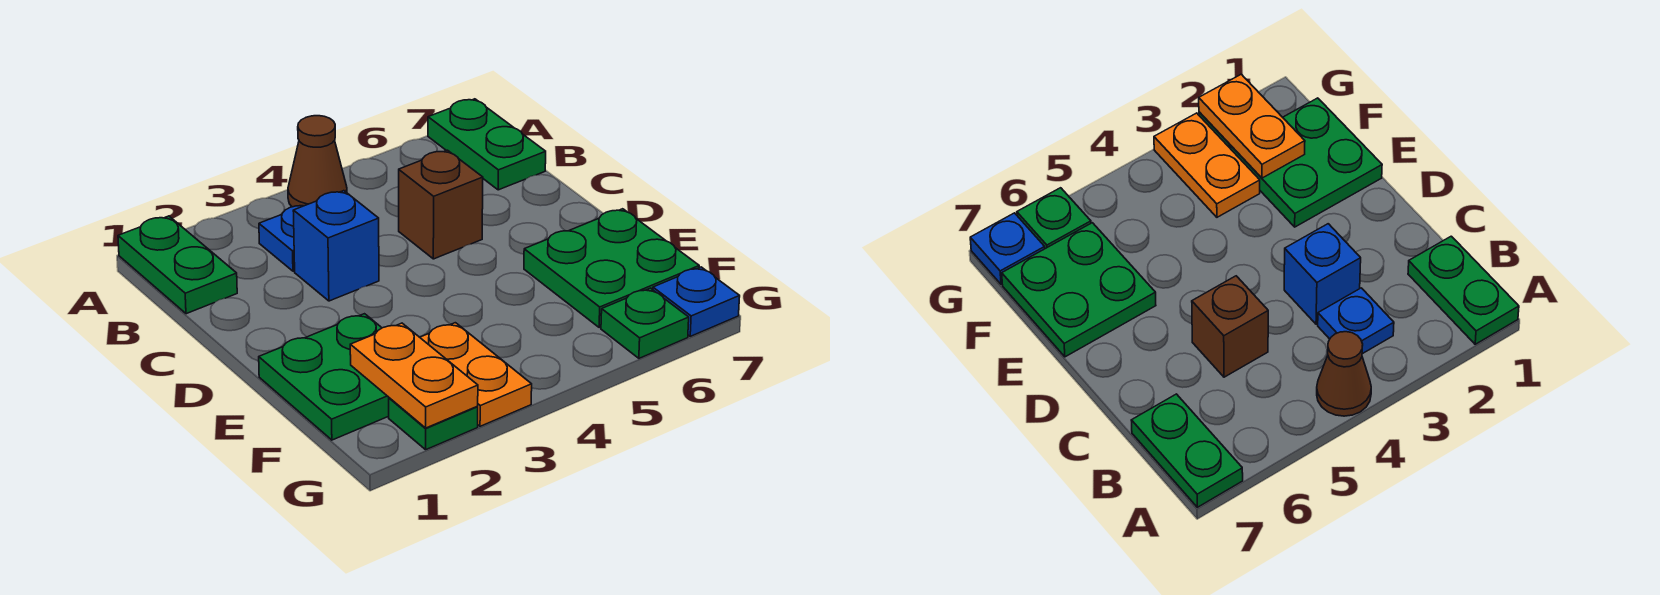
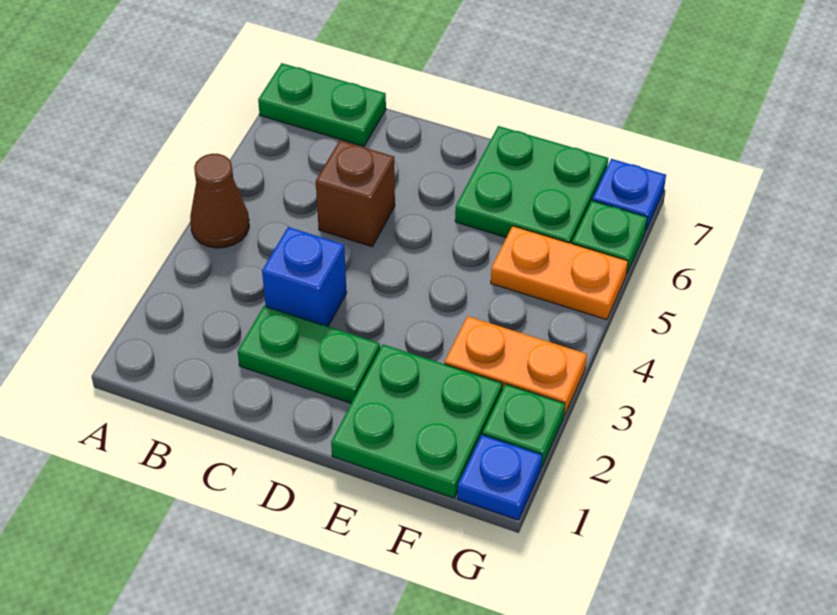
green plate A1:B1 level 1 -> green plate C2:D2 level 1
blue plate B3 level 1 -> blue plate G1 level 1
orange plate F2:G2 level 2 -> orange plate F5:G5 level 1

